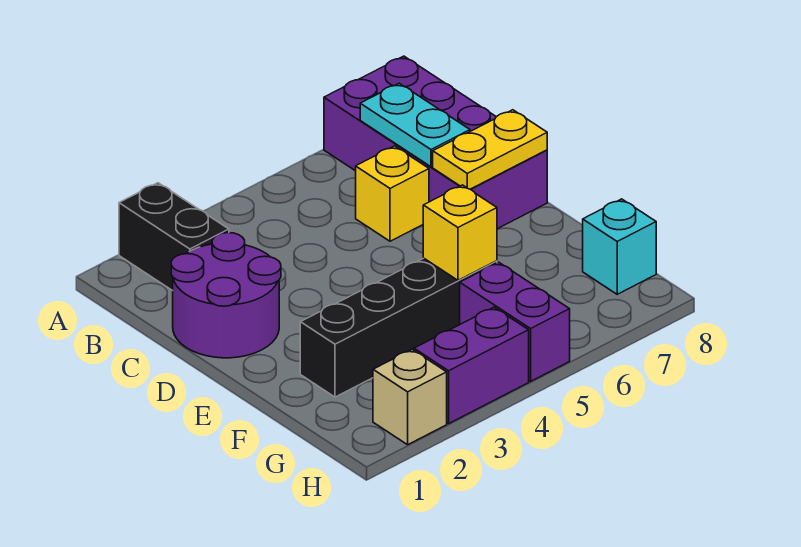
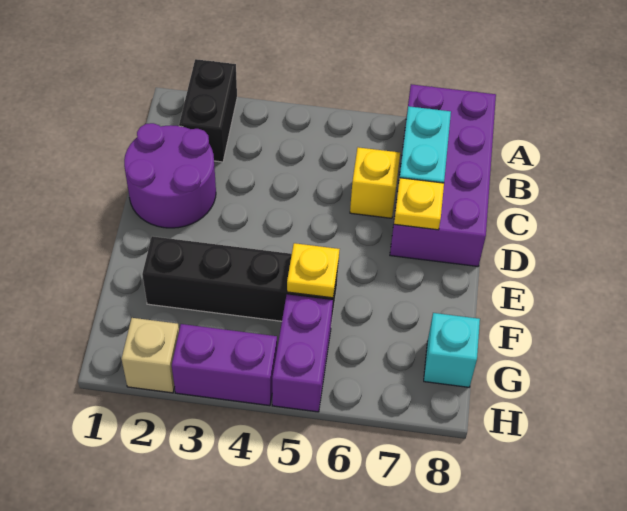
yellow plate D7:D8 level 2 -> yellow plate D7 level 2
yellow brick F5 level 2 -> yellow plate F5 level 2

